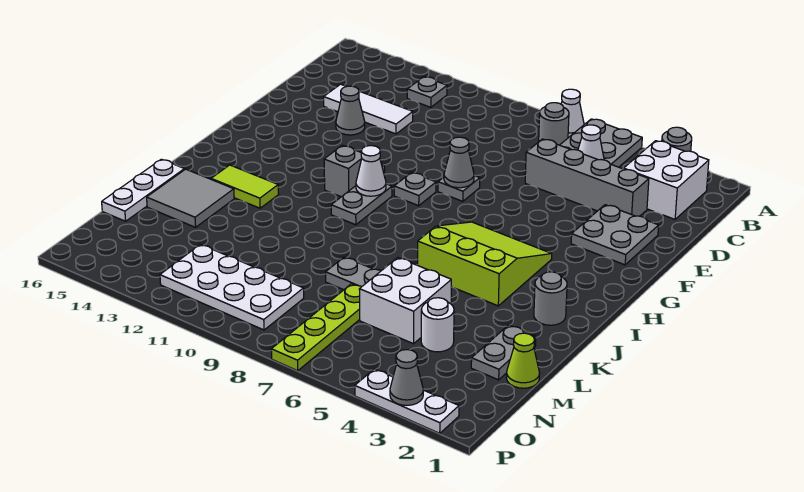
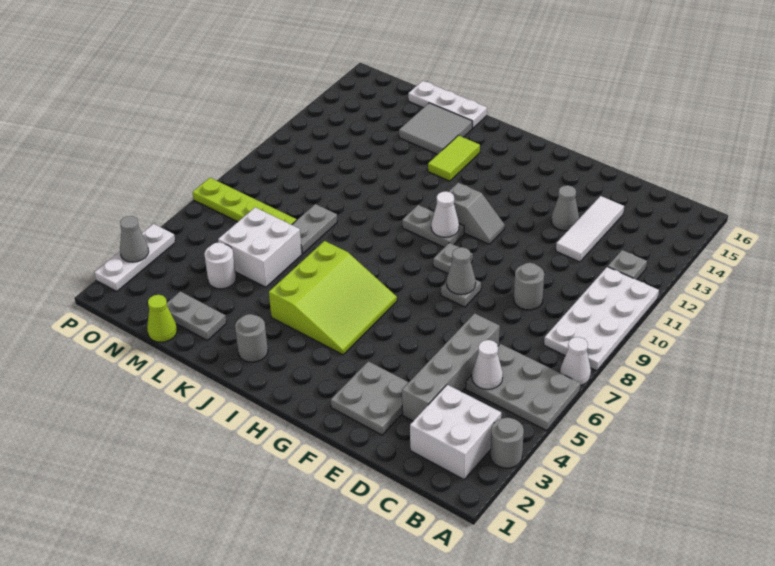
grey round brick B7 level 1 -> grey round brick D9 level 1
white plate N9:O12 level 1 -> white plate A8:B11 level 1

